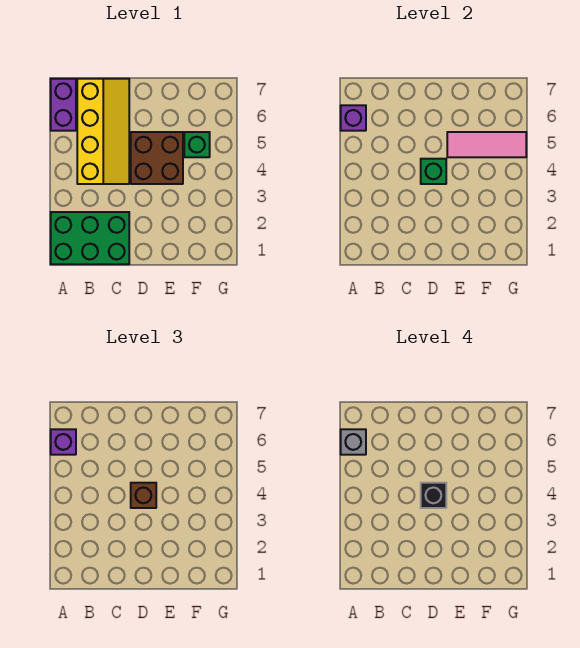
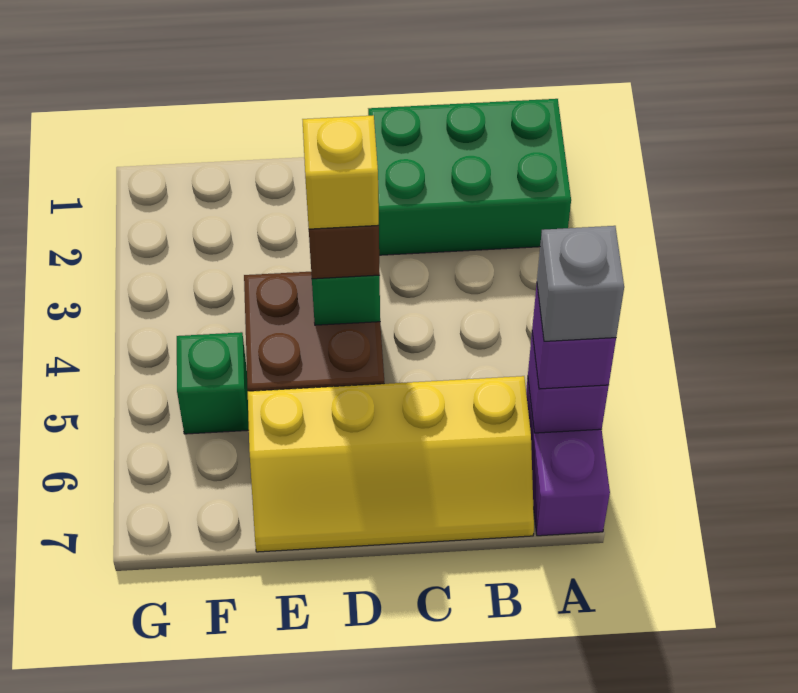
yellow slope B4:C7 level 1 top B -> yellow slope B6:E7 level 1 top 6
black brick D4 level 4 -> yellow brick D4 level 4
pink tile E5:G5 level 2 -> none

